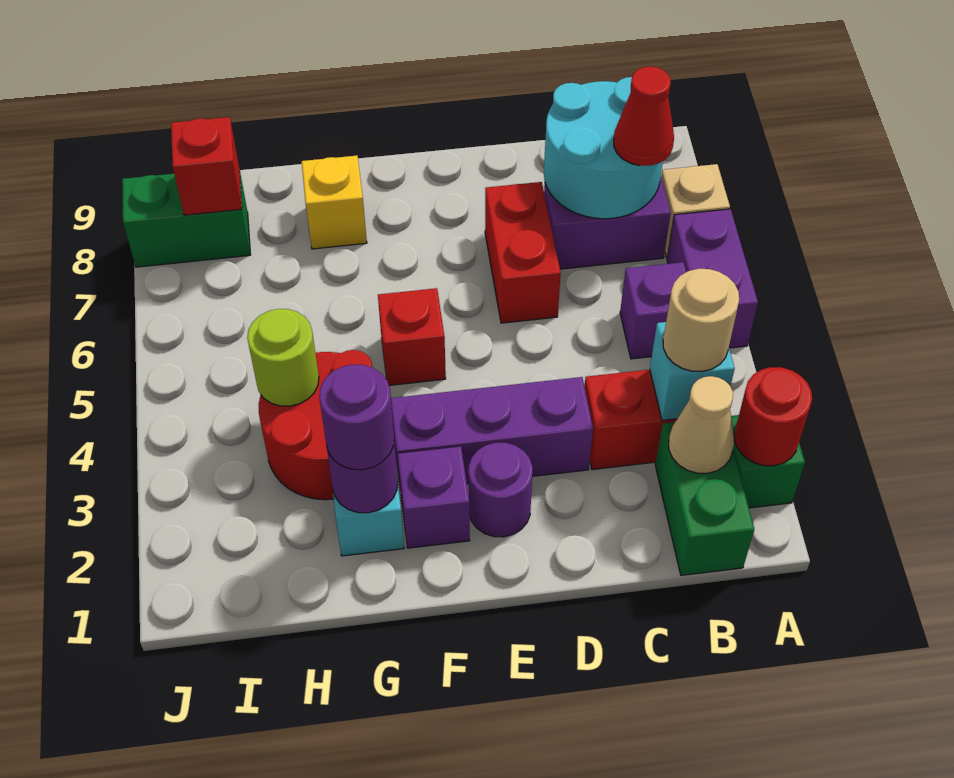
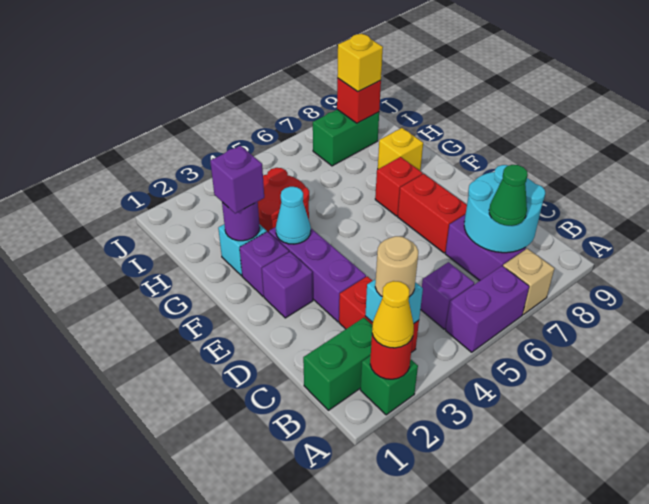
none -> yellow cone A2 level 3
tan cone B2 level 2 -> none
red cone B7 level 3 -> green cone B7 level 3
red brick D6:D7 level 1 -> red brick D7:E7 level 1
purple round brick E2 level 1 -> purple brick E2 level 1
none -> cyan cone F3 level 2
red brick F5 level 1 -> red brick F7 level 1
purple round brick G2 level 3 -> purple brick G2 level 3
lime round brick H4 level 2 -> none
green brick I8:J8 level 1 -> green brick I7:I8 level 1
none -> yellow brick I8 level 3

